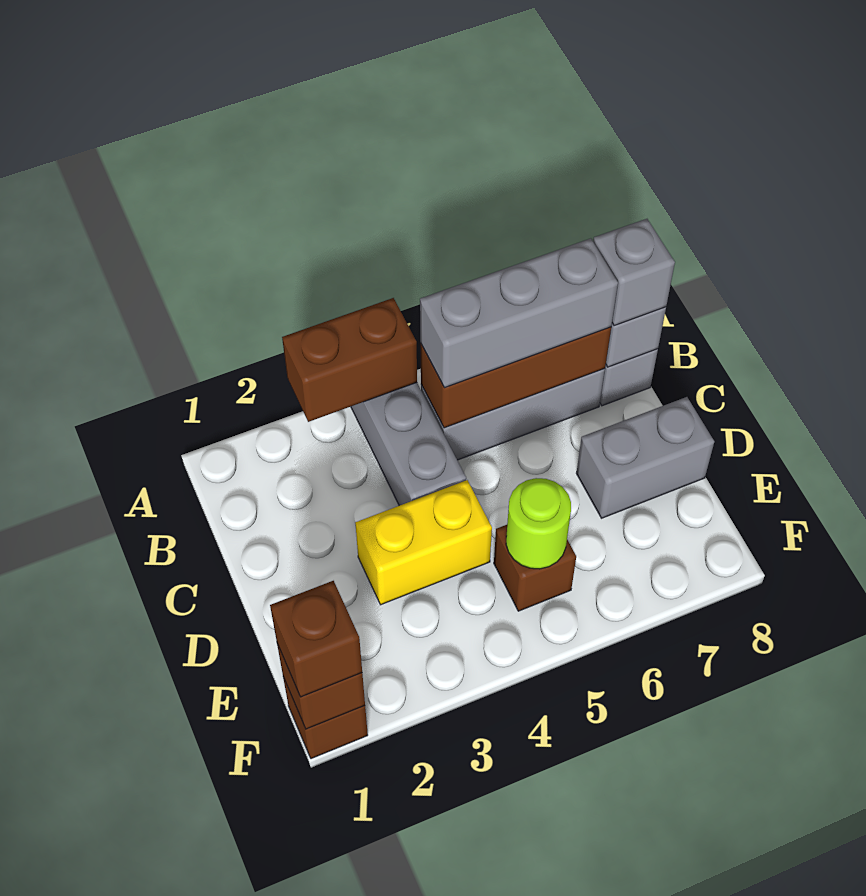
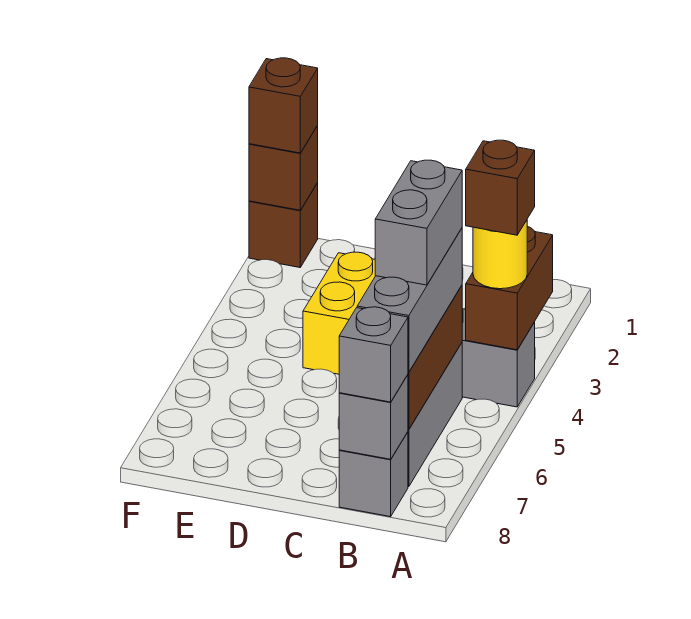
none -> yellow round brick A4 level 3
grey brick D7:D8 level 1 -> grey brick B5:B6 level 4
brown brick E5 level 1 -> brown brick A4 level 4
lime round brick E5 level 2 -> none

